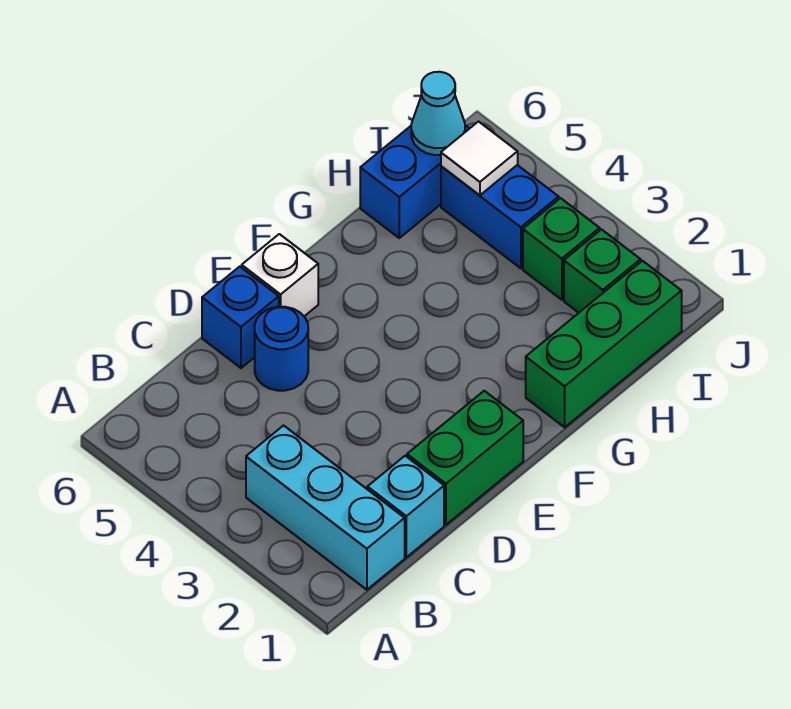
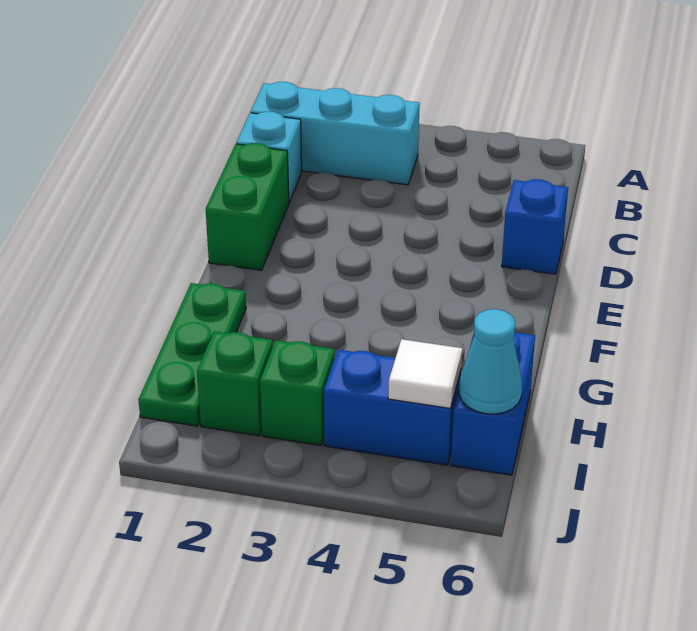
blue round brick D5 level 1 -> none
white brick E6 level 1 -> none
green brick G1:I1 level 1 -> green plate G1:I1 level 1

